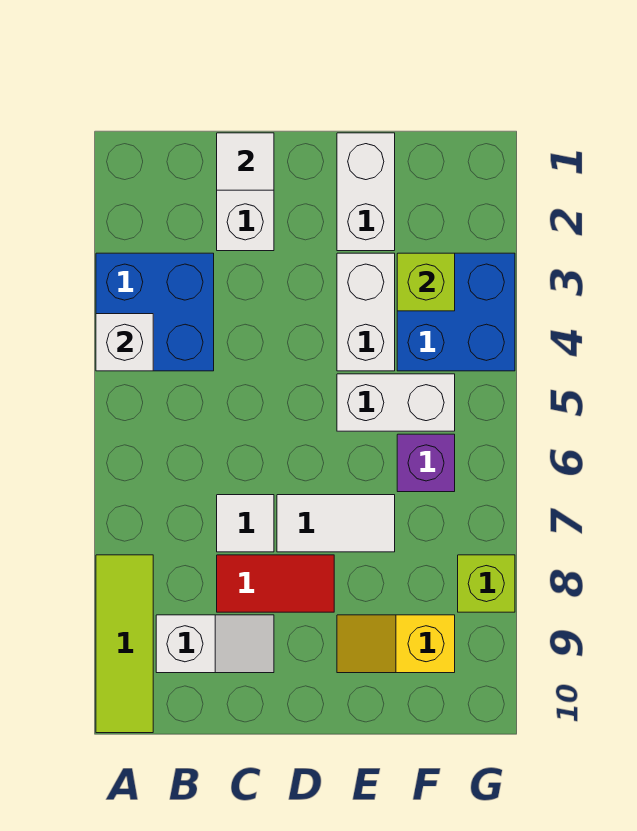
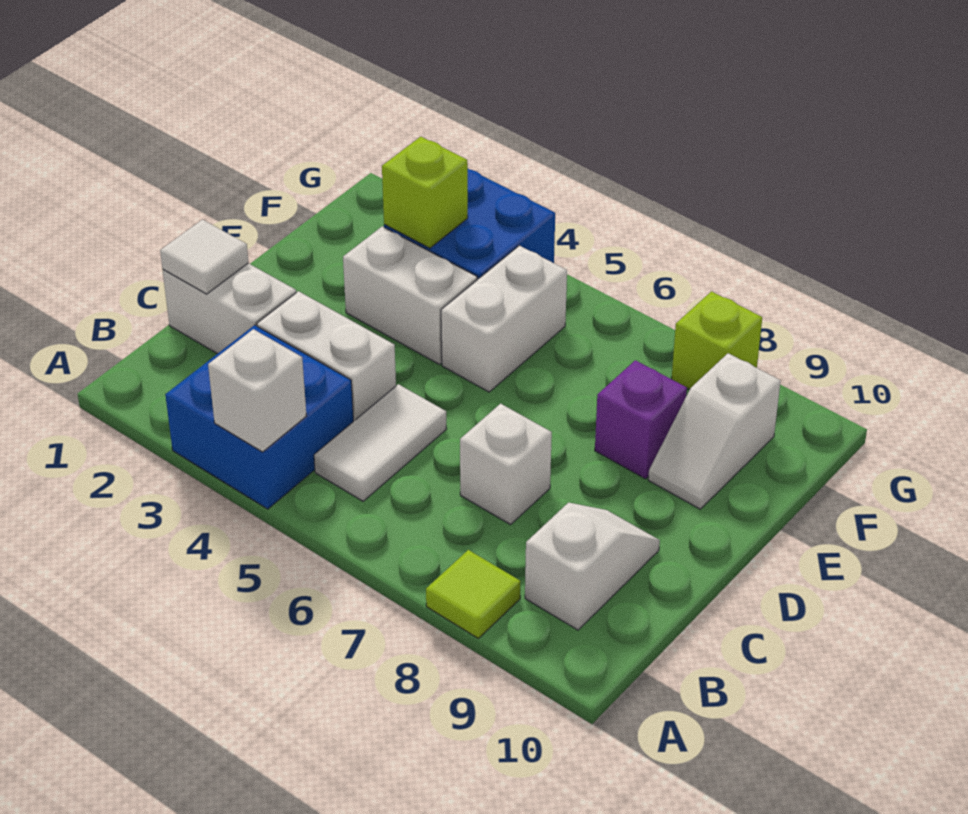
lime tile A8:A10 level 1 -> lime tile A8 level 1
white tile C7 level 1 -> white brick C7 level 1
red tile C8:D8 level 1 -> none
white tile D7:E7 level 1 -> white tile B5:C5 level 1
white brick E1:E2 level 1 -> white brick C3:C4 level 1
yellow slope E9:F9 level 1 top F -> white slope E9:F9 level 1 top F
purple brick F6 level 1 -> purple brick E8 level 1

